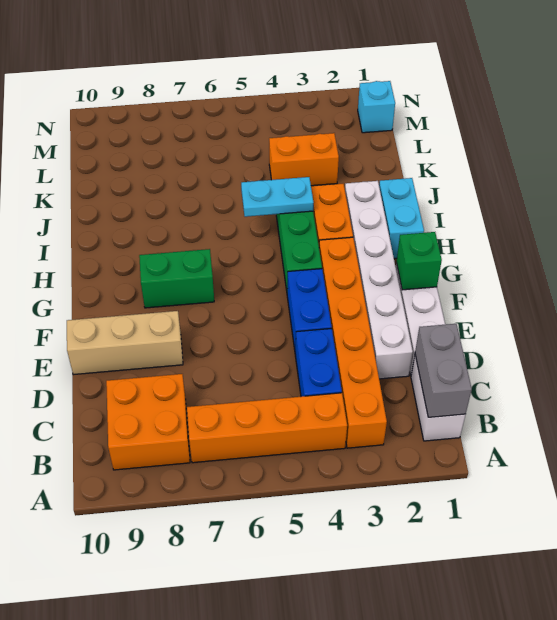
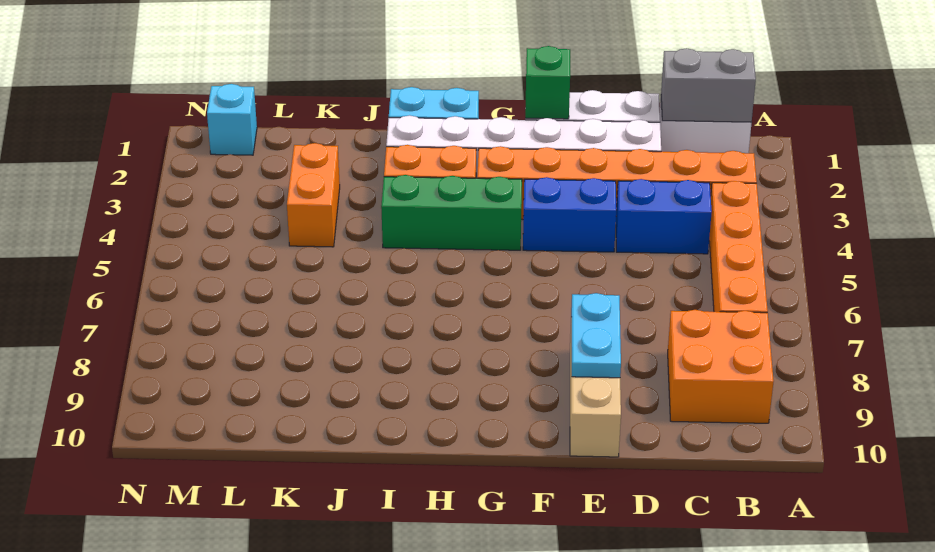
green brick G7:G8 level 1 -> none
cyan plate I4:I5 level 2 -> cyan plate E8:E9 level 2

